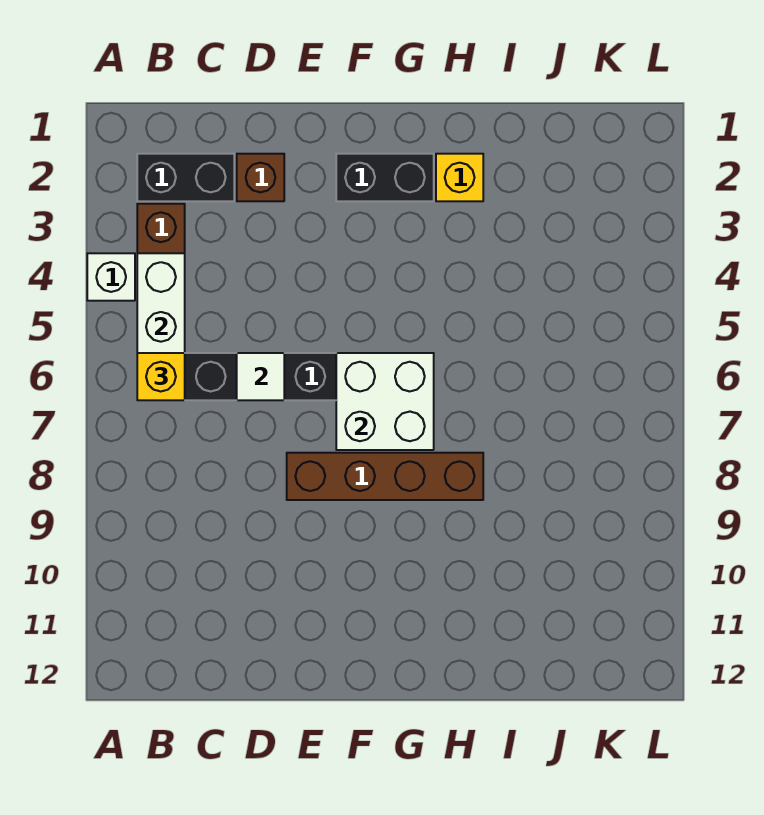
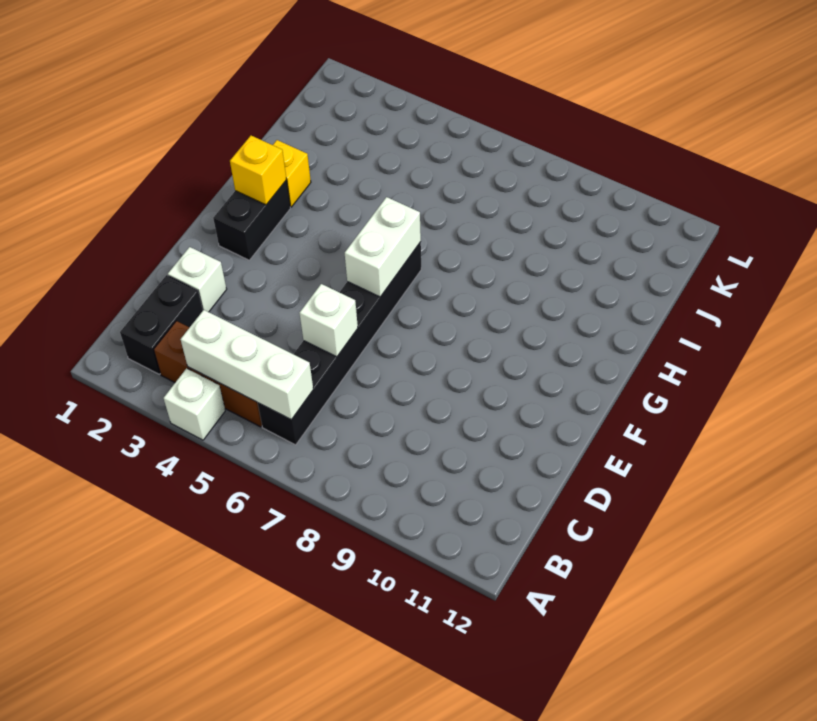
yellow brick B6 level 3 -> yellow brick G2 level 2
brown brick D2 level 1 -> white brick D2 level 1
white tile D6 level 2 -> white brick D6 level 2
brown brick E8:H8 level 1 -> none
white brick F6:G7 level 2 -> white brick F6:G6 level 2

